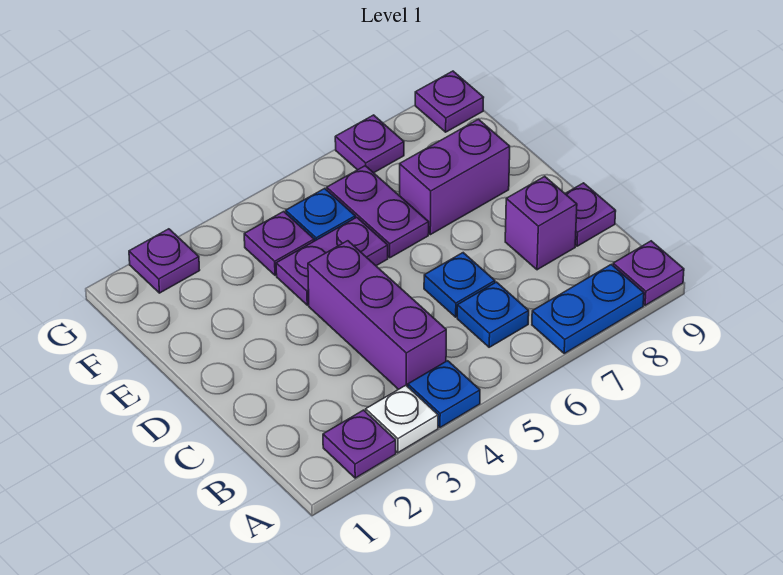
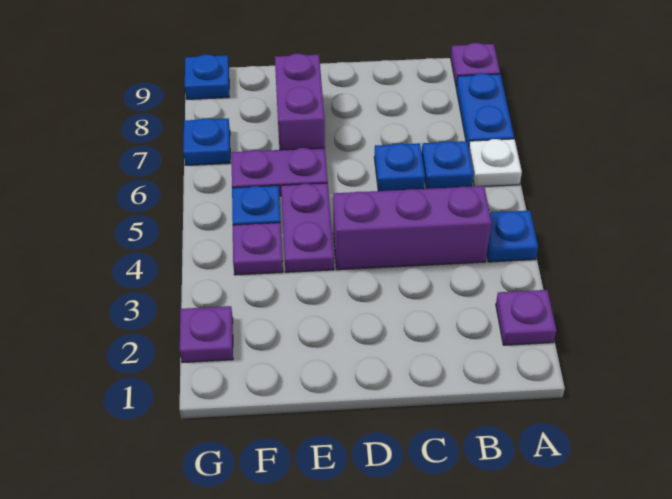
white plate A3 level 1 -> white plate A6 level 1
purple brick C8 level 1 -> none
purple plate C9 level 1 -> none
purple plate G7 level 1 -> blue plate G7 level 1
purple plate G9 level 1 -> blue plate G9 level 1

